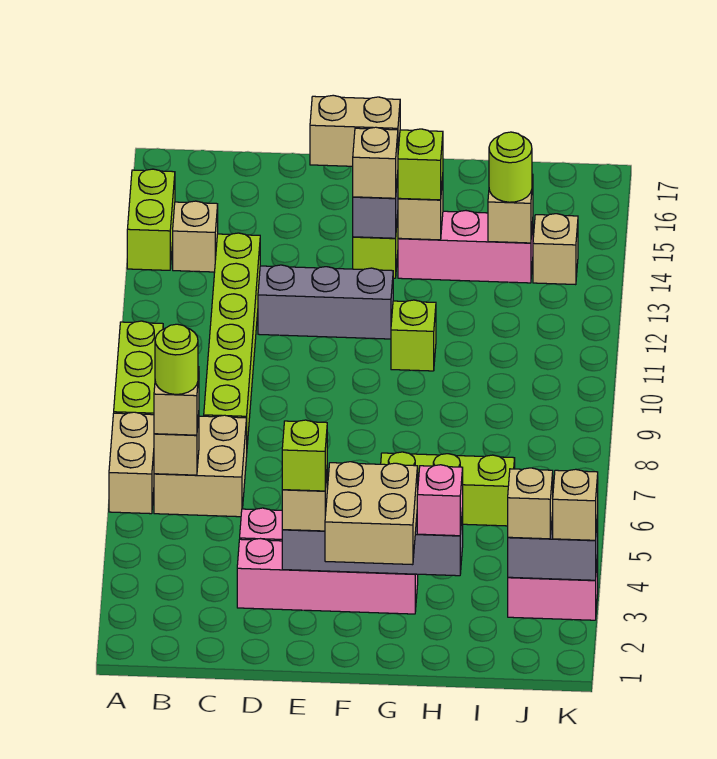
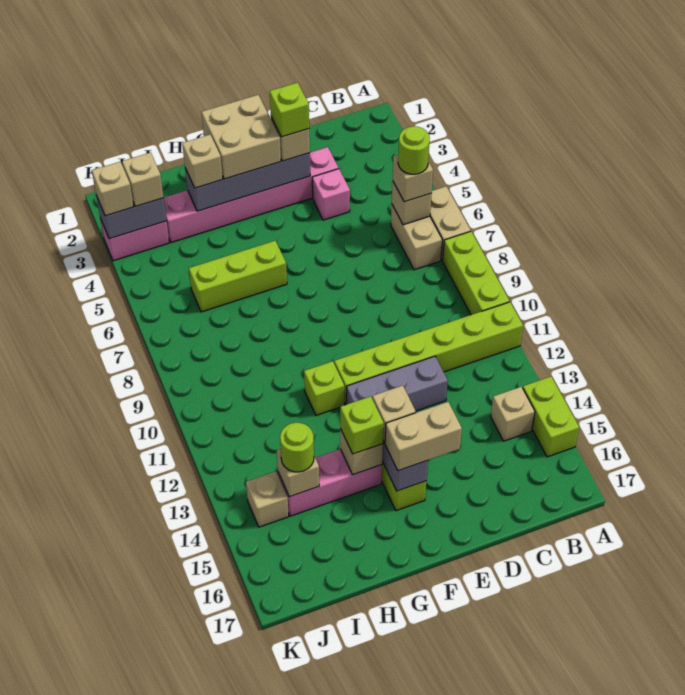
tan brick B6:C7 level 1 -> tan brick B6:B7 level 1
lime brick C8:C13 level 1 -> lime brick A11:F11 level 1
pink brick D3:G3 level 1 -> pink brick D3:I3 level 1
pink brick H3 level 3 -> tan brick H3 level 3

